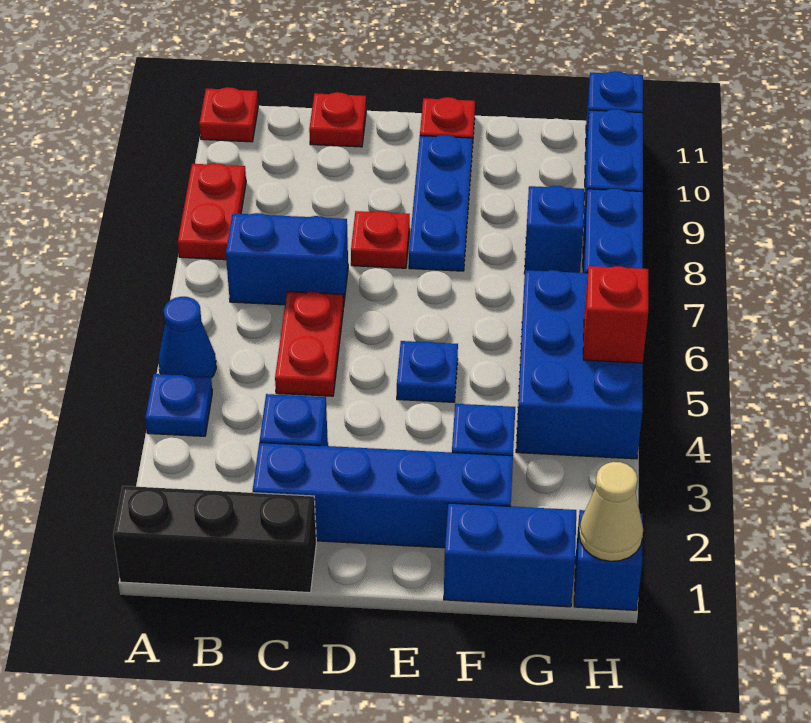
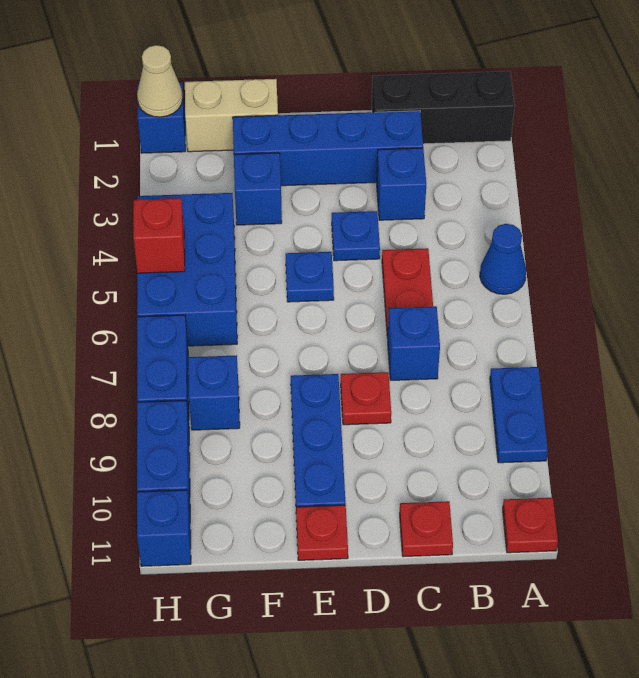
blue plate A4 level 1 -> blue plate D4 level 1
red plate A8:A9 level 1 -> blue plate A8:A9 level 1
blue brick B7:C7 level 1 -> blue brick C7 level 1
blue brick F1:G1 level 1 -> tan brick F1:G1 level 1

